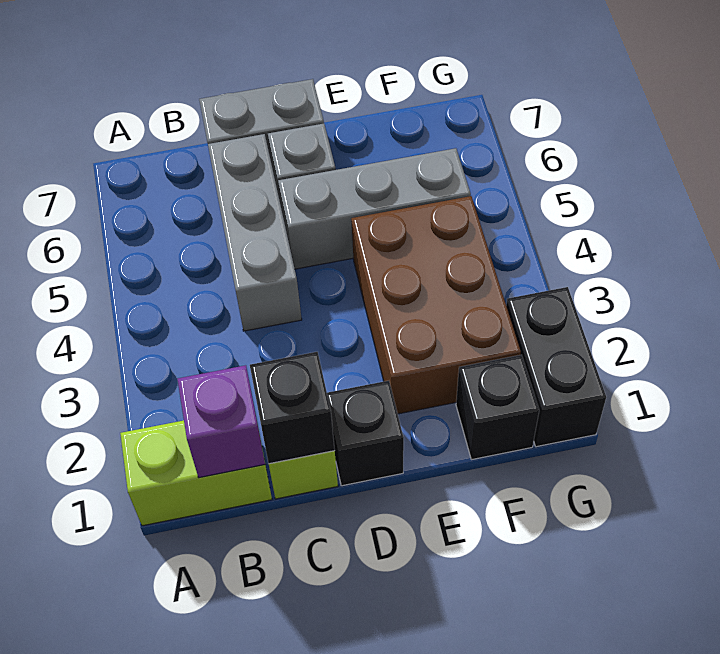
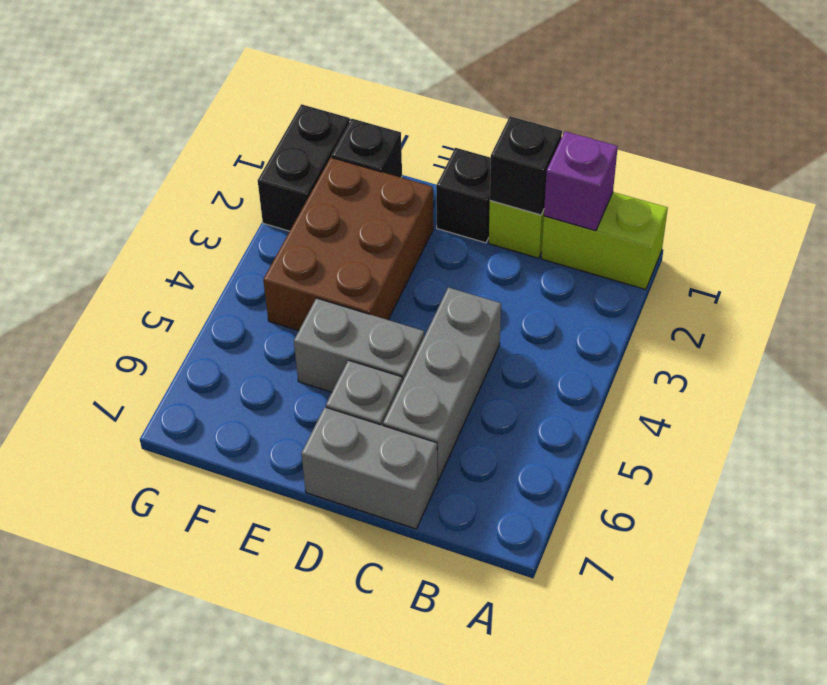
grey brick D5:F5 level 1 -> grey brick D5:E5 level 1

